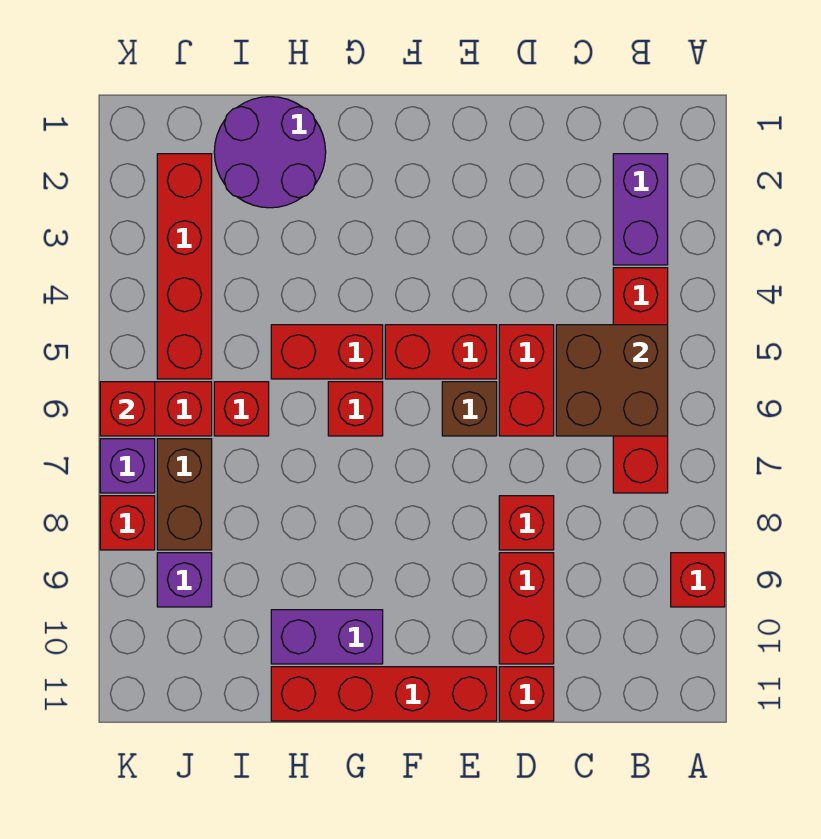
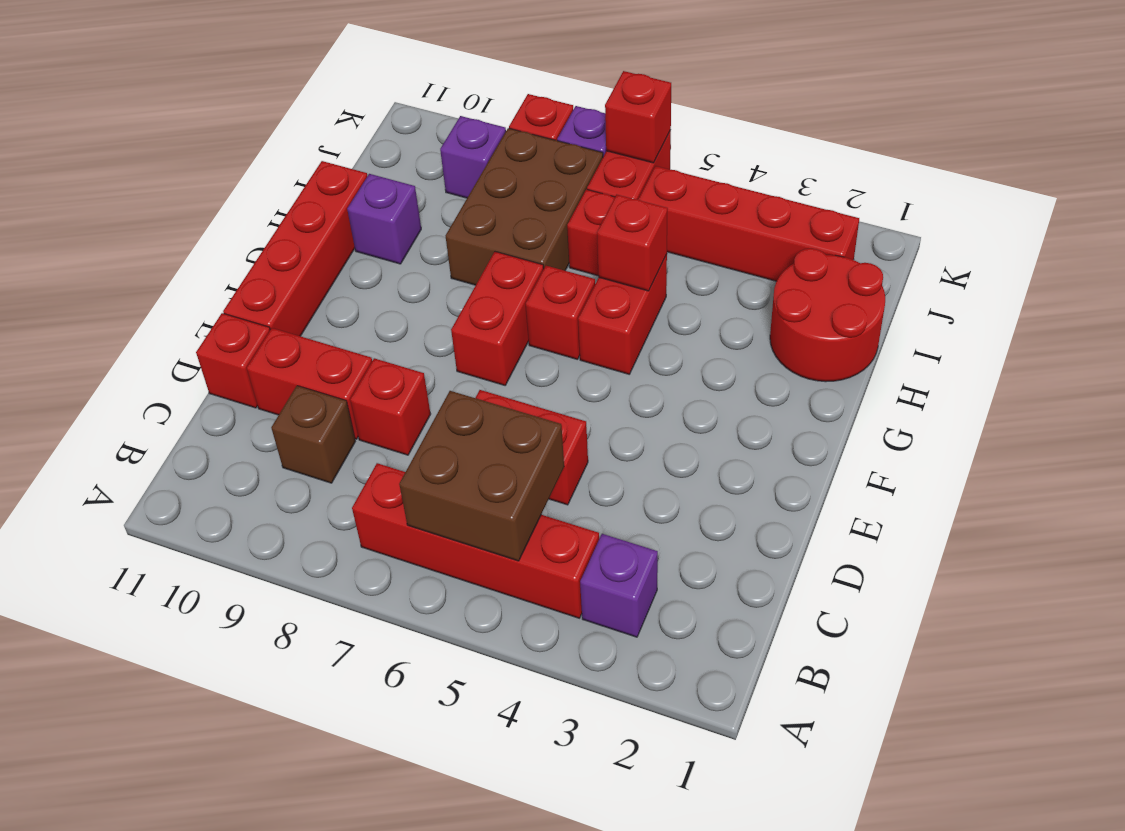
red brick A9 level 1 -> red brick H5 level 2
purple brick B2:B3 level 1 -> purple brick B3 level 1
red brick E5:F5 level 1 -> red brick F7:G7 level 1
brown brick E6 level 1 -> brown brick C9 level 1
purple brick G10:H10 level 1 -> purple brick H10 level 1
purple round brick H1:I2 level 1 -> red round brick H1:I2 level 1
brown brick J7:J8 level 1 -> brown brick H7:J8 level 1

